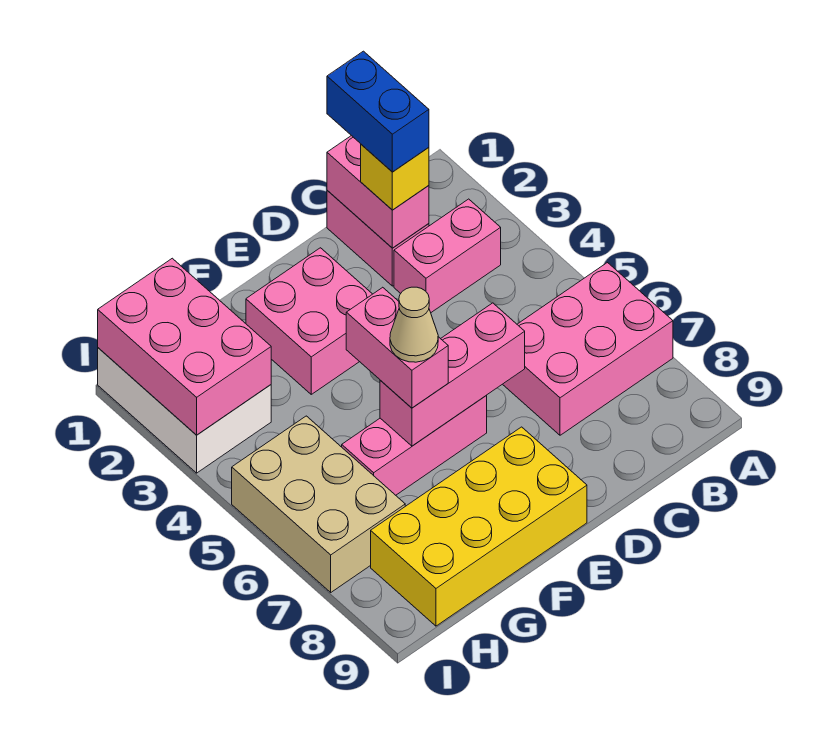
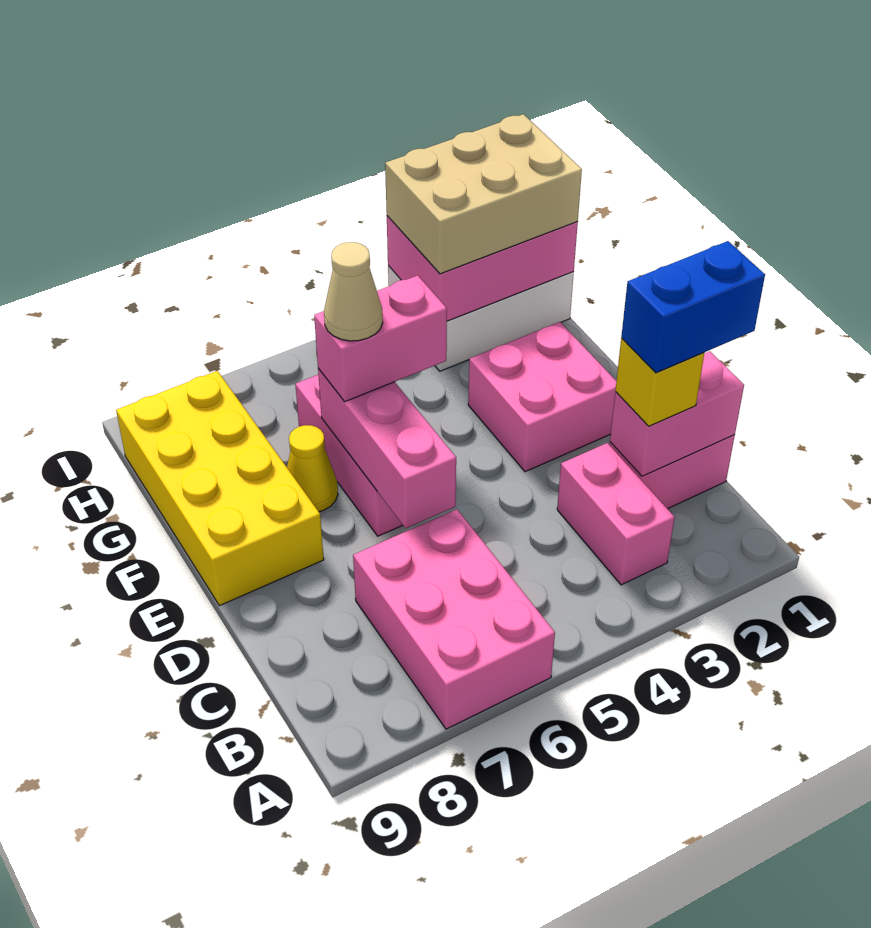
none -> yellow cone F7 level 1
tan brick H5:I7 level 1 -> tan brick H1:I3 level 3

